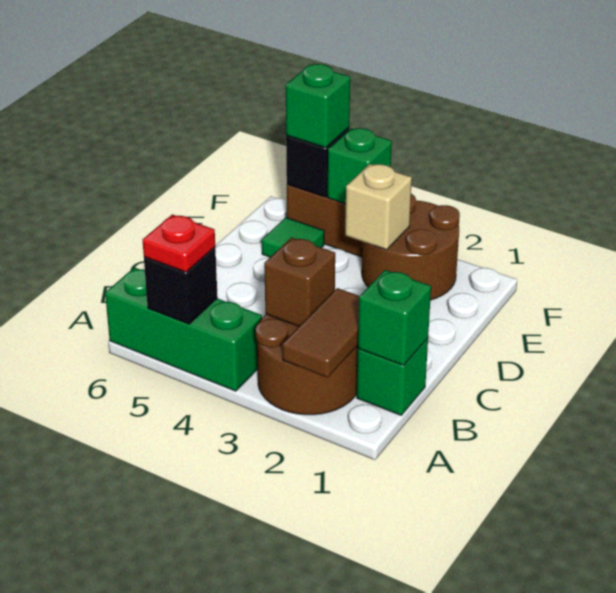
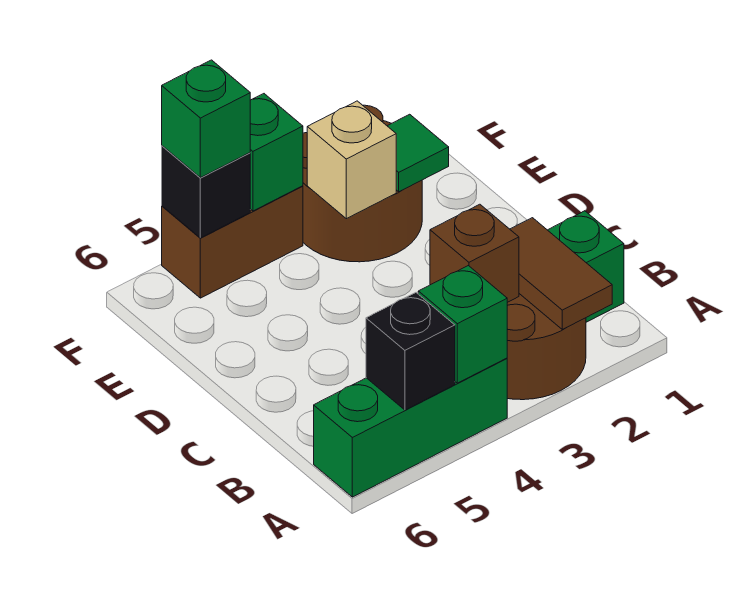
red plate A5 level 3 -> none
green brick B1 level 2 -> green brick A4 level 2
green tile E5 level 1 -> green tile E2 level 2

